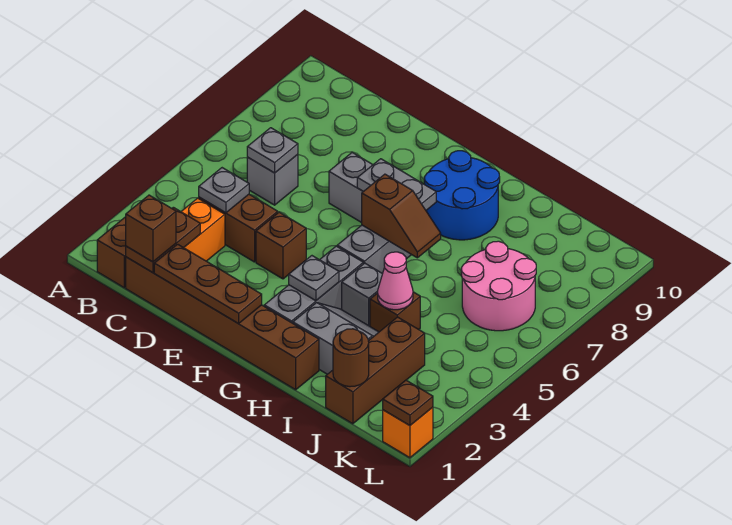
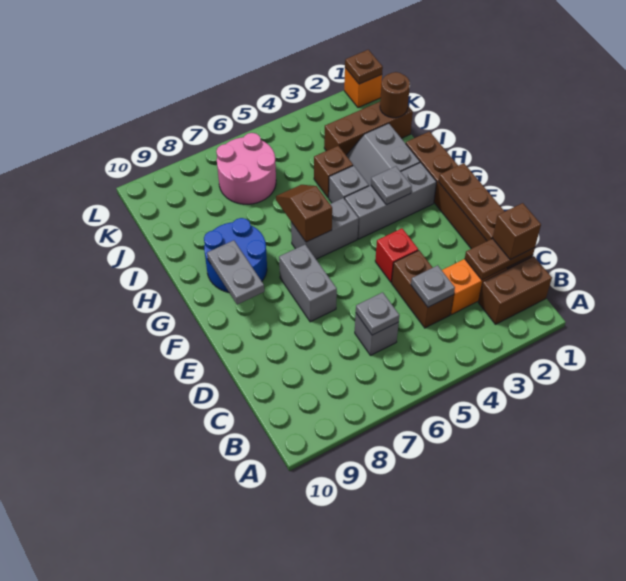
brown brick E4 level 1 -> red brick E4 level 1
grey plate F7:G7 level 2 -> grey plate F9:G9 level 2
pink cone I4 level 2 -> none

